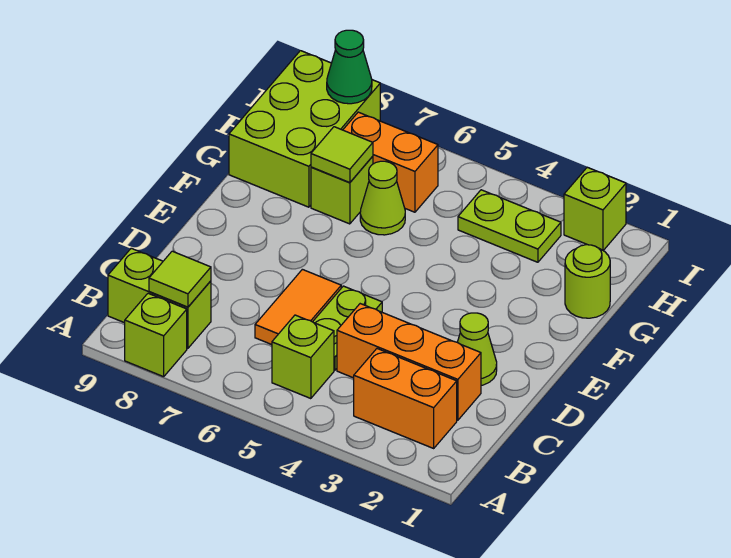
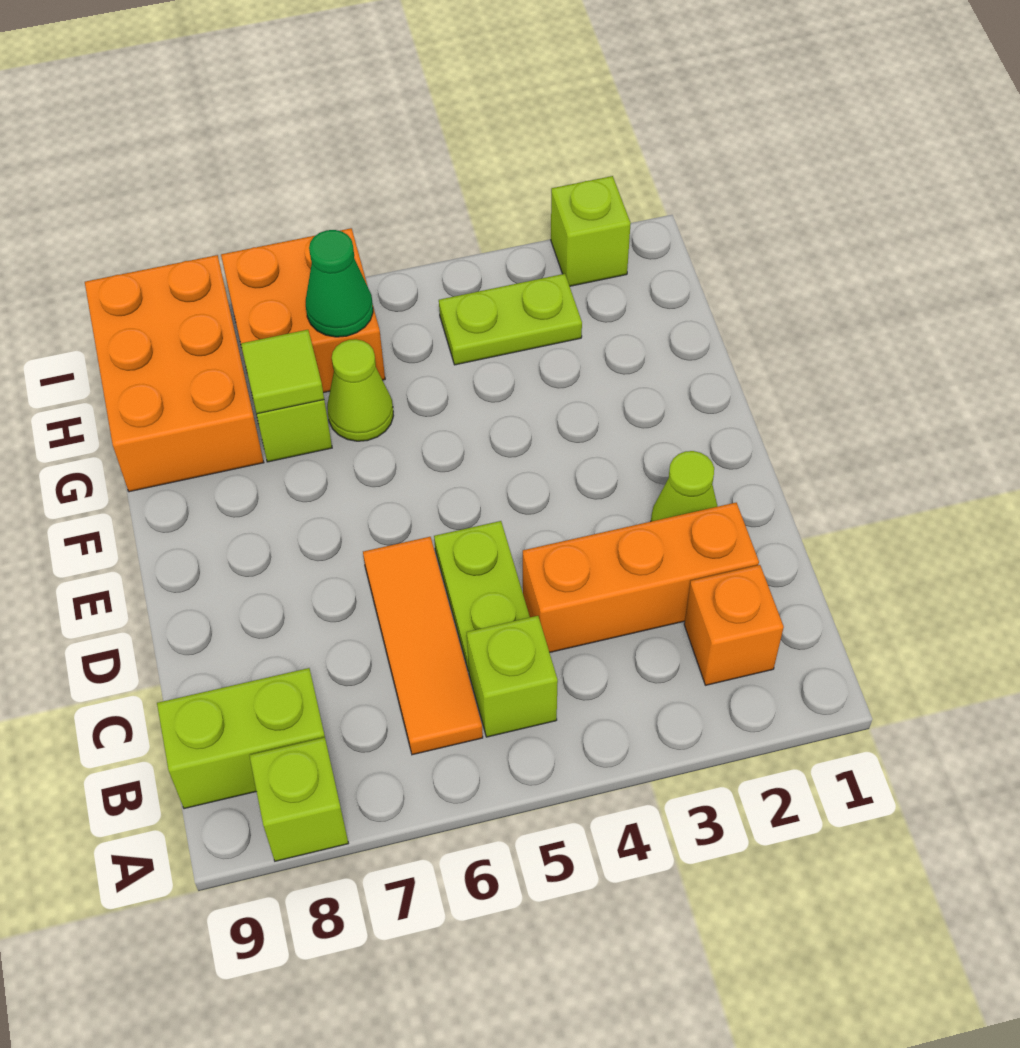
orange brick B2:B3 level 1 -> orange brick B2 level 1
lime tile B8 level 2 -> none
orange tile C6:D6 level 1 -> orange tile B6:D6 level 1
lime round brick G1 level 1 -> none
lime brick G8:I9 level 1 -> orange brick G8:I9 level 1
orange brick H6:H7 level 1 -> orange brick H6:I7 level 1
green cone I8 level 2 -> green cone H6 level 2

